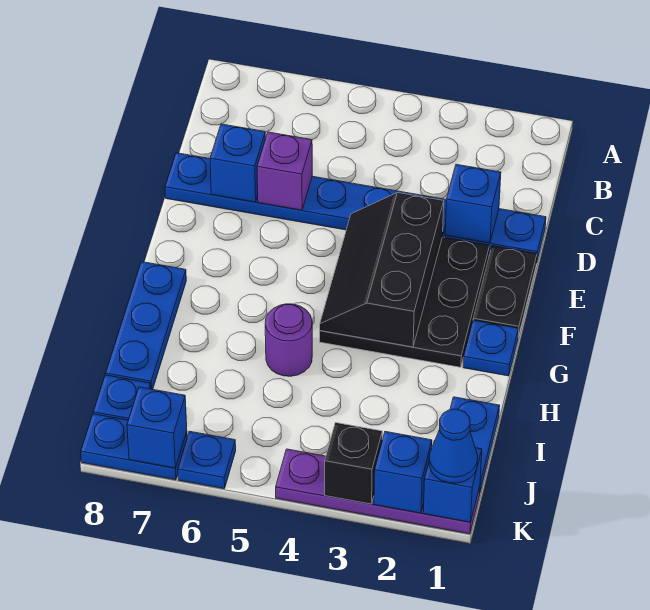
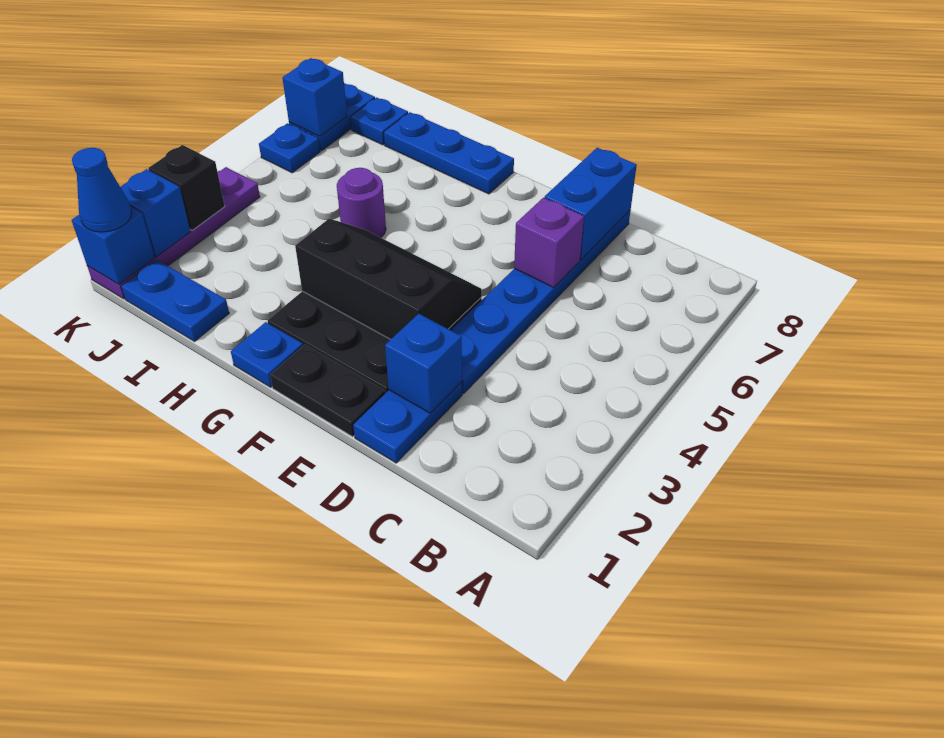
blue brick D7 level 2 -> blue brick D7:D8 level 2

